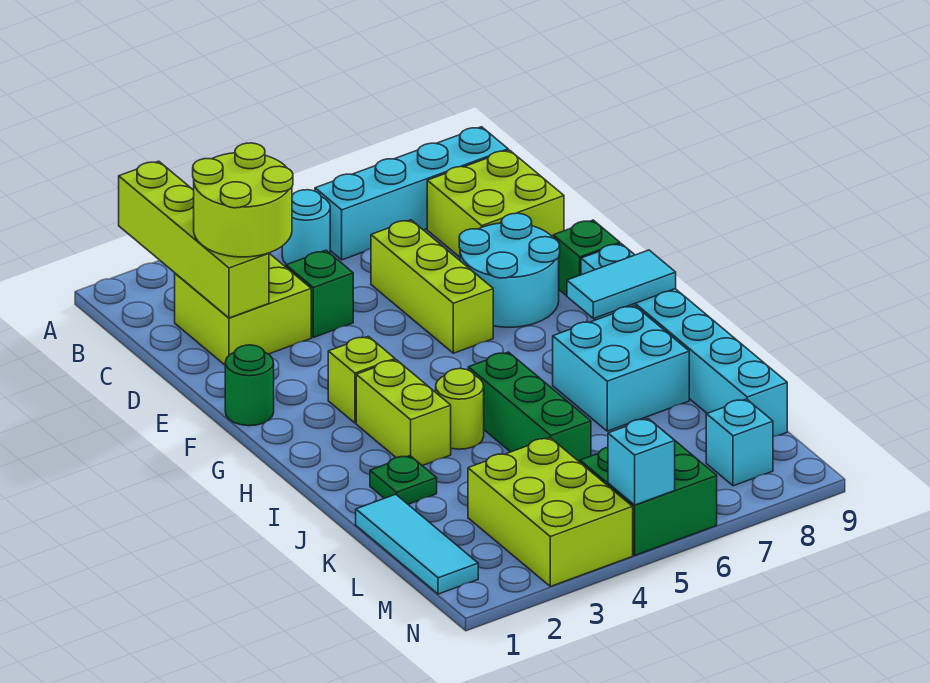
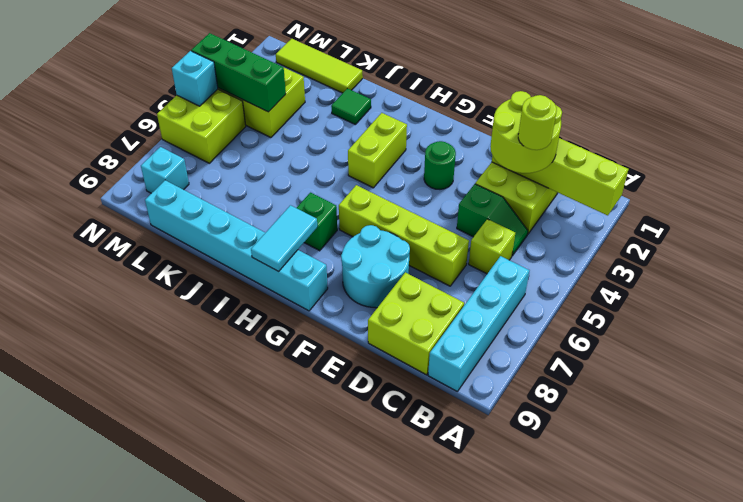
cyan round brick B5 level 1 -> none
lime brick D6:F6 level 1 -> lime brick D6:G6 level 1
green round brick F1 level 1 -> green round brick F3 level 1
green brick F9 level 1 -> green brick H7 level 1
lime brick G3 level 1 -> lime brick C5 level 1
lime brick H3:I3 level 1 -> lime brick H3:H4 level 1
lime round brick I4 level 1 -> lime round brick C3 level 4
green brick I5:K5 level 1 -> green brick L4:N4 level 2
cyan brick I7:J8 level 1 -> none
green plate J2 level 1 -> green tile J2 level 1
cyan tile K1:M1 level 1 -> lime tile K1:M1 level 1
green brick M5:N6 level 1 -> lime brick M5:N6 level 1

